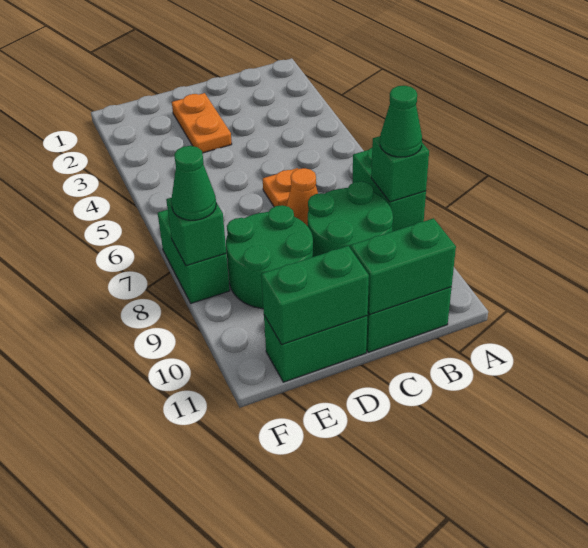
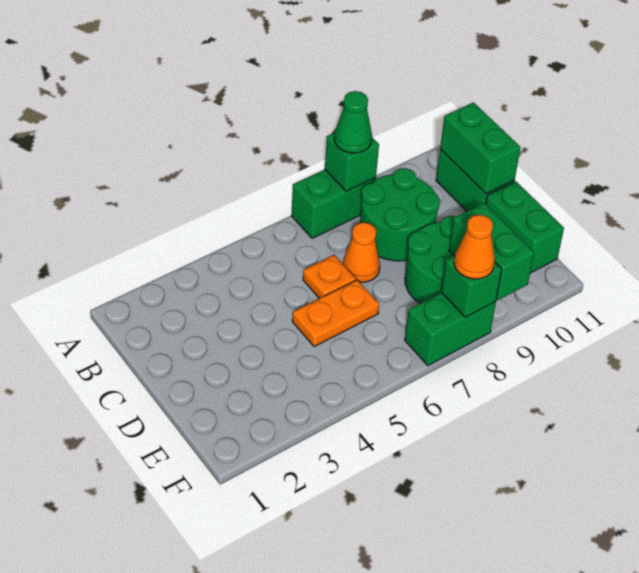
orange plate D2:D3 level 1 -> orange plate D5:D6 level 1
green brick D11:E11 level 2 -> green brick E9:F9 level 2
green cone F8 level 3 -> orange cone F8 level 3

